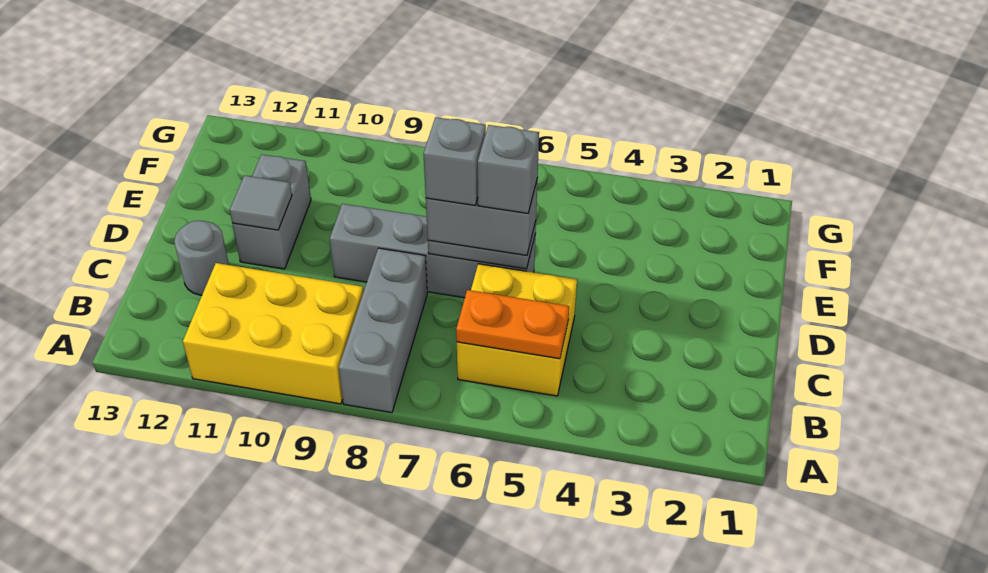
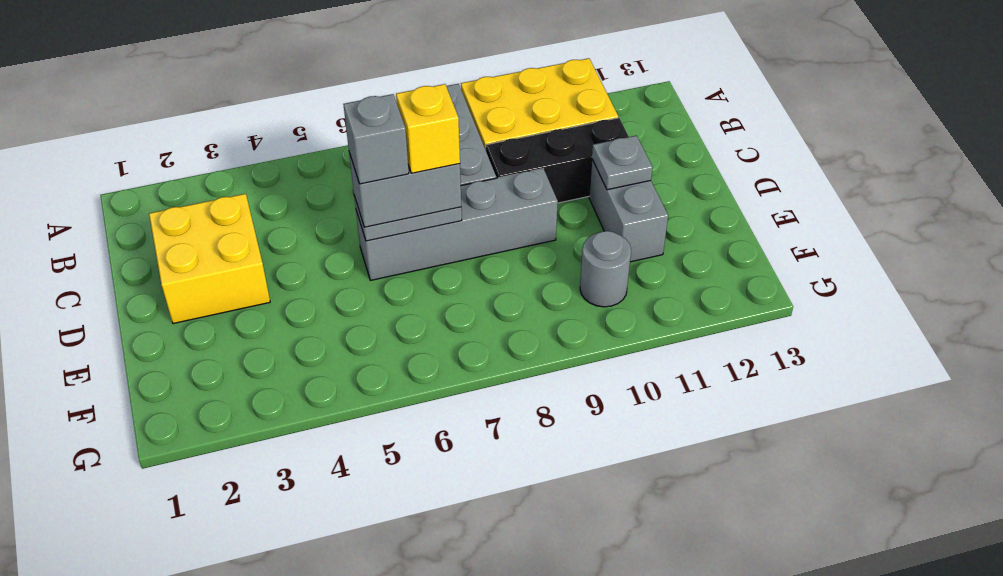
yellow brick B5:C6 level 1 -> yellow brick C2:D3 level 1
orange plate B5:B6 level 2 -> none
none -> black brick C9:C11 level 1
grey round brick C12 level 1 -> grey round brick F10 level 1
grey brick D7 level 4 -> yellow brick D7 level 4
grey tile D11 level 2 -> grey plate D11 level 2

